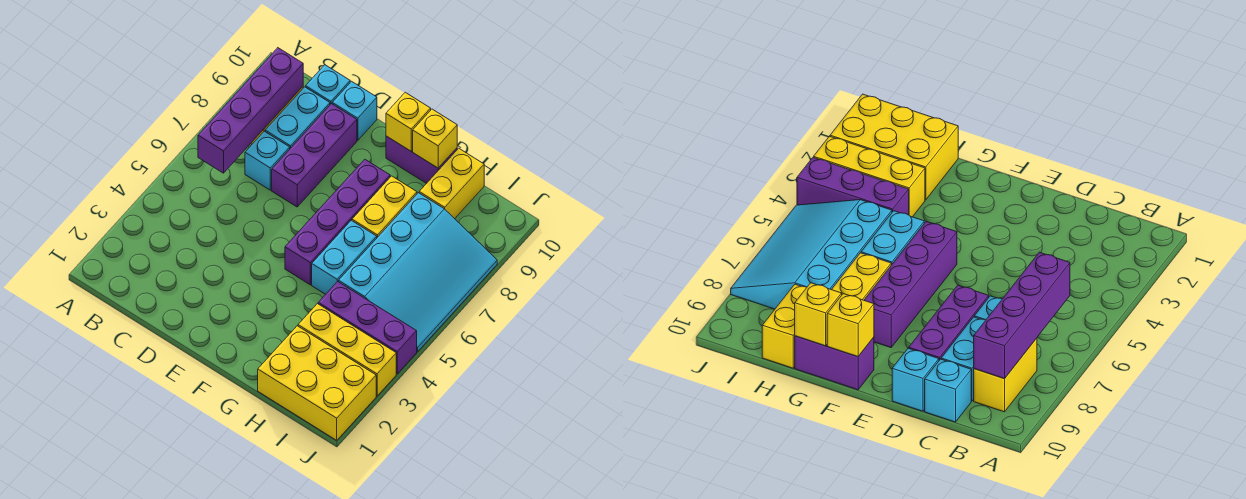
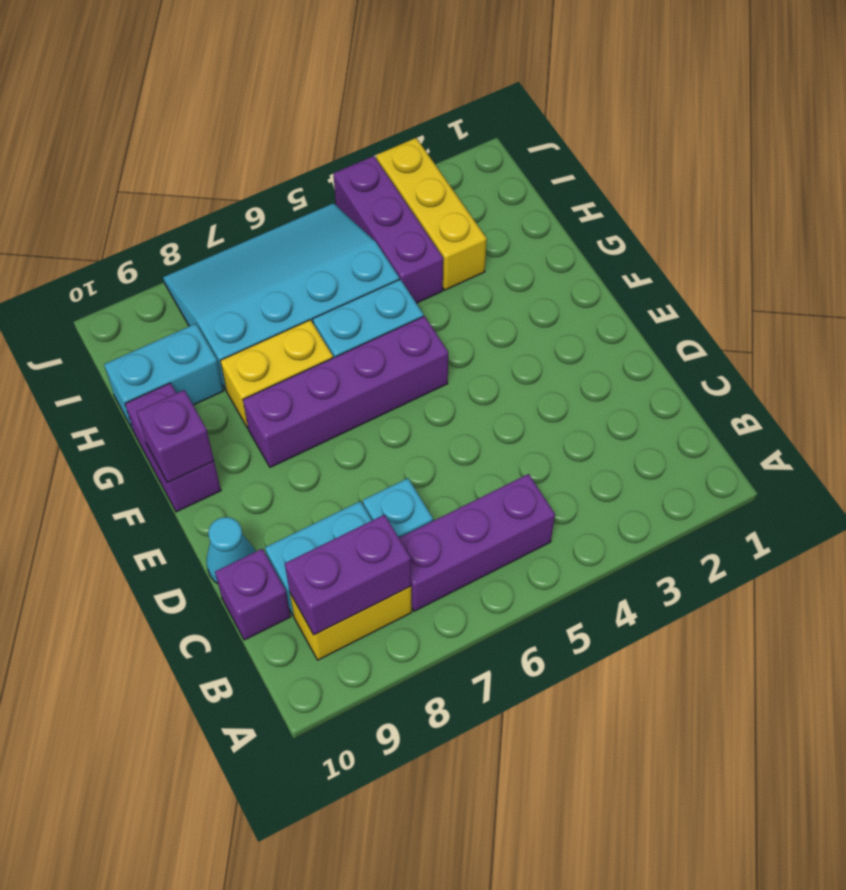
purple brick B6:B9 level 2 -> purple brick B8:B9 level 2
cyan brick C10 level 1 -> purple brick C10 level 1
purple brick D7:D9 level 1 -> purple brick B5:B7 level 1
cyan brick D10 level 1 -> cyan cone D10 level 1
yellow brick F10 level 2 -> purple brick F10 level 2
yellow brick G10 level 2 -> none
yellow brick H1:J2 level 1 -> none
yellow brick H9:H10 level 1 -> cyan brick H9:H10 level 1

